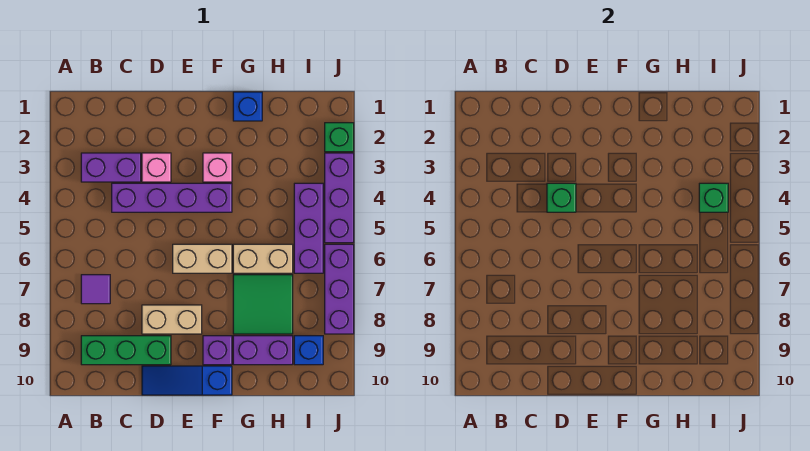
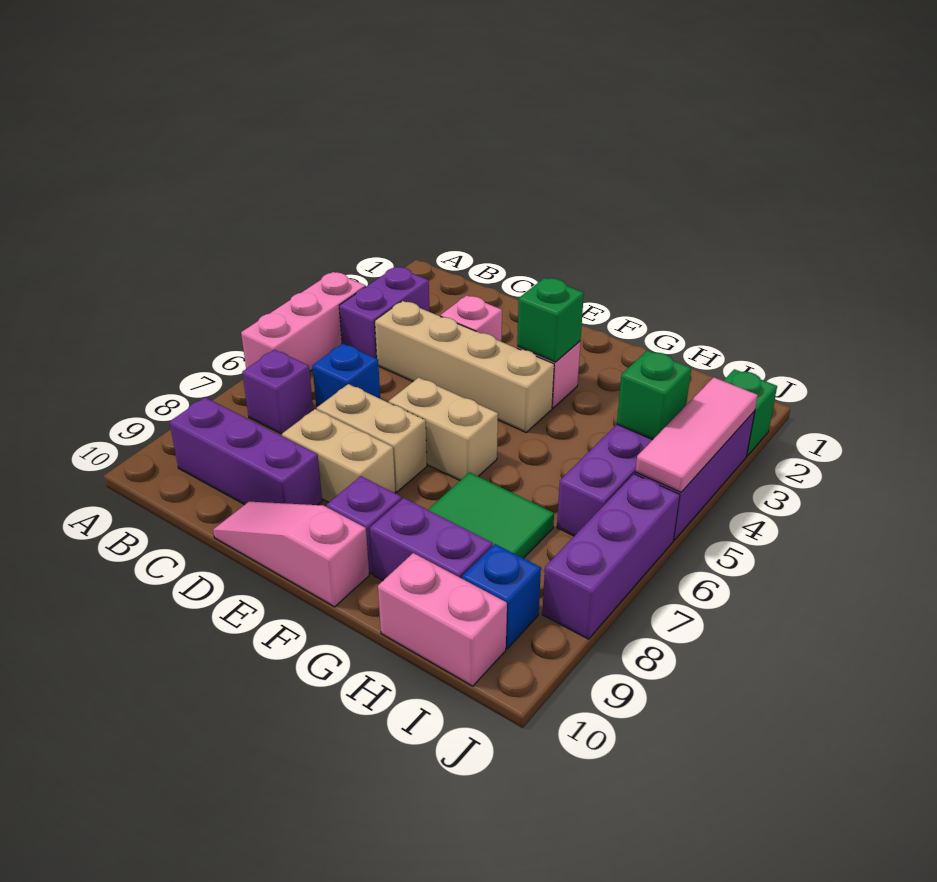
none -> pink brick A4:A6 level 1
purple brick B3:C3 level 1 -> purple brick B3:B4 level 1
purple tile B7 level 1 -> purple brick B7 level 1
green brick B9:D9 level 1 -> purple brick B9:D9 level 1
purple brick C4:F4 level 1 -> tan brick C4:F4 level 1
green brick D4 level 2 -> green brick F3 level 2
blue slope D10:F10 level 1 top F -> pink slope D10:F10 level 1 top F
blue brick G1 level 1 -> blue brick C6 level 1
tan brick G6:H6 level 1 -> tan brick D7:E7 level 1
none -> pink brick H10:I10 level 1
none -> pink tile J3:J5 level 2

